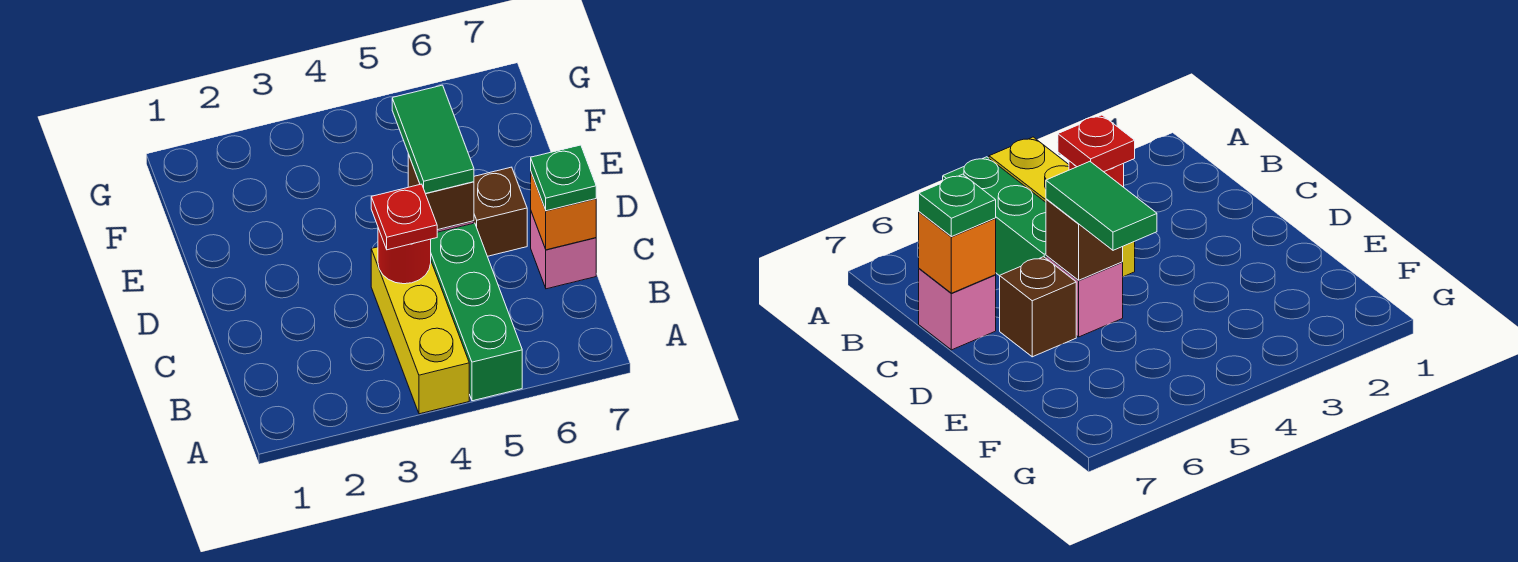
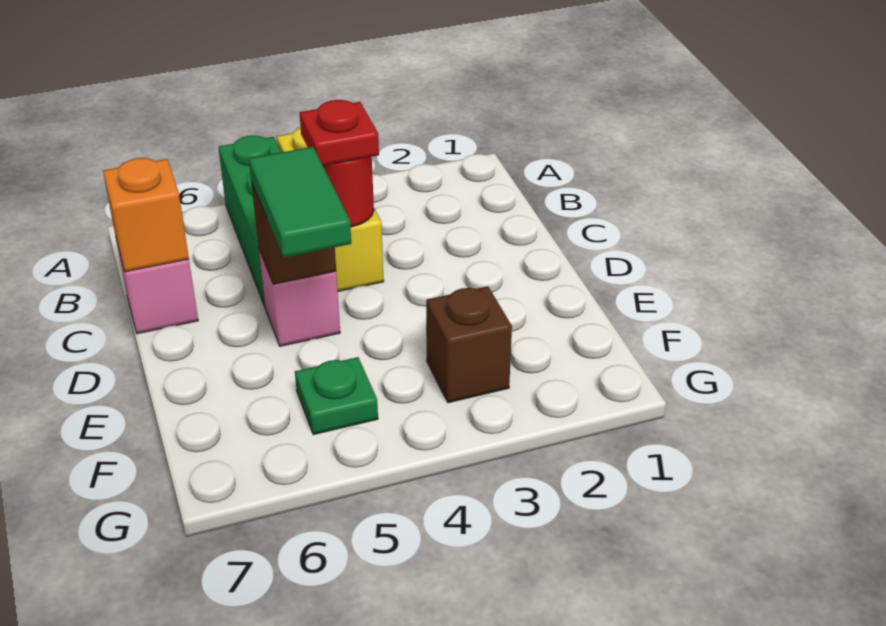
green plate C7 level 3 -> green plate F5 level 1
brown brick D6 level 1 -> brown brick F3 level 1

